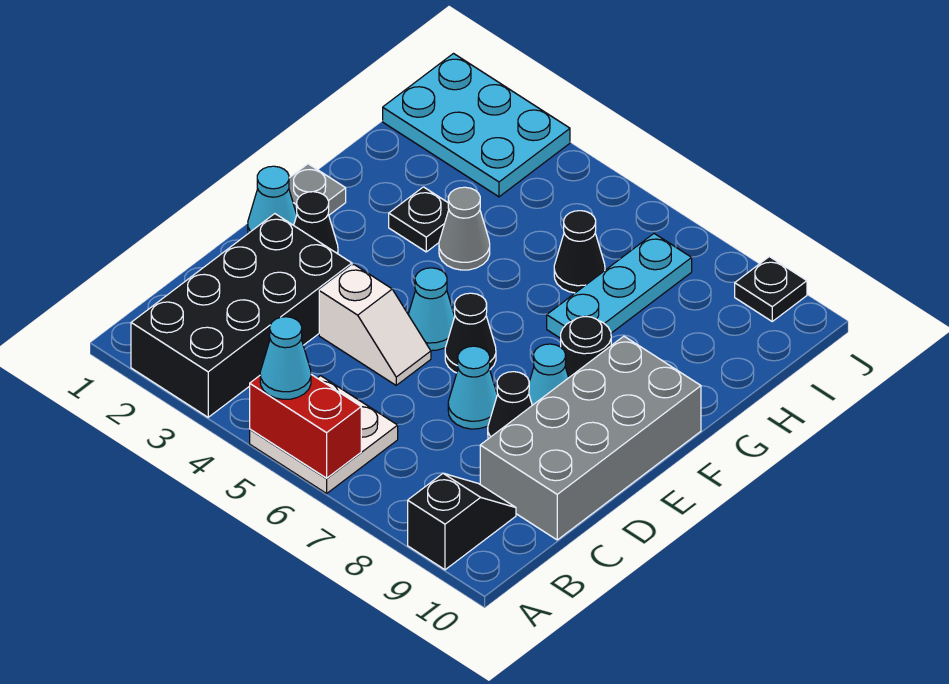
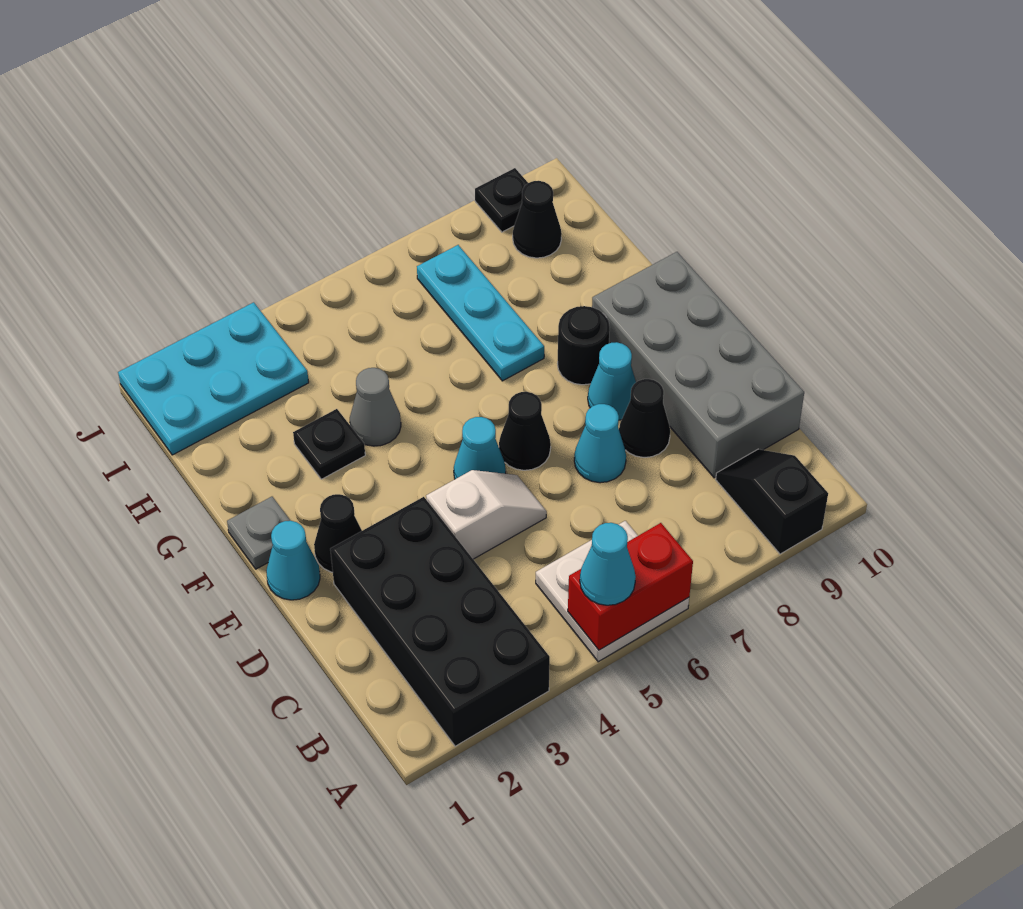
black cone H6 level 1 -> black cone I9 level 1

